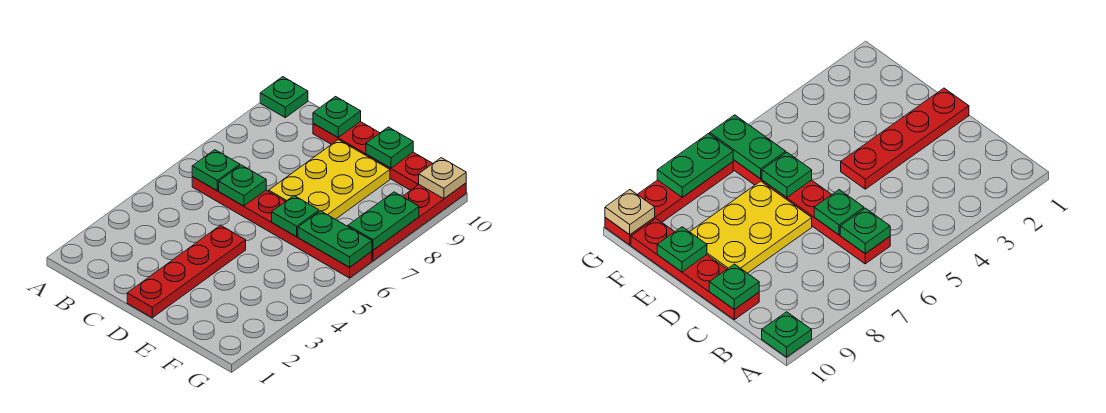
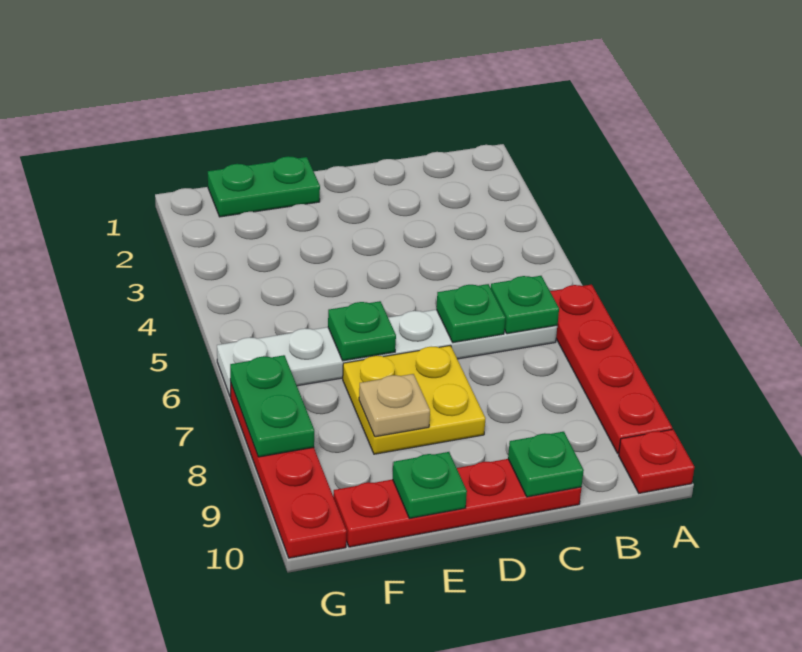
green plate A10 level 1 -> red plate A10 level 1
red plate B6:G6 level 1 -> white plate B6:G6 level 1
red plate D1:D4 level 1 -> red plate A6:A9 level 1
yellow plate D7:E9 level 1 -> yellow plate D7:E8 level 1
green plate F6:G6 level 2 -> green plate E1:F1 level 1
tan plate G10 level 2 -> tan plate E8 level 2

